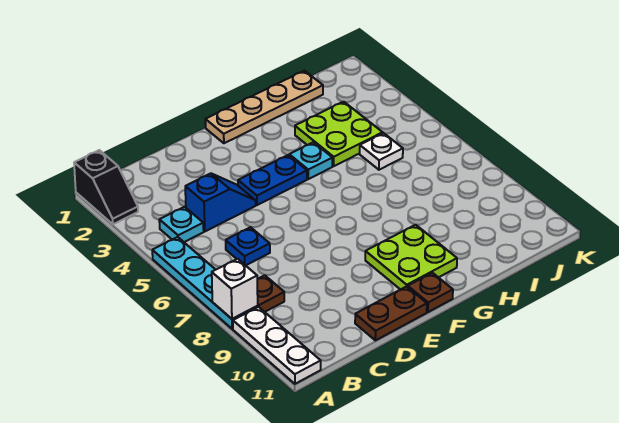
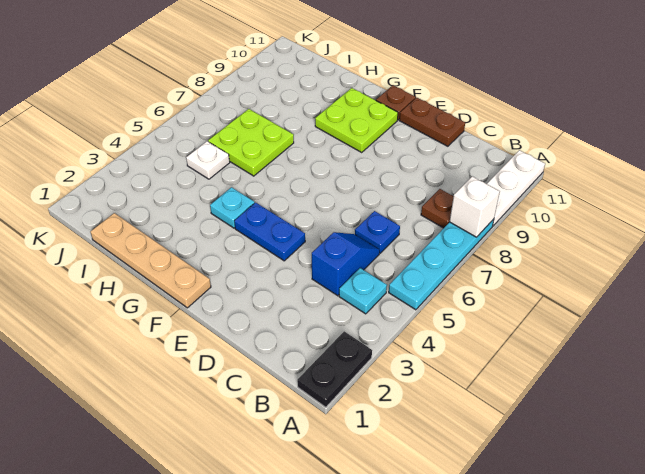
black slope A1:A2 level 1 top 1 -> black plate A1:A2 level 1
blue slope C4:D4 level 1 top C -> blue slope C4:C5 level 1 top 4
lime plate H3:I4 level 1 -> lime plate H6:I7 level 1

